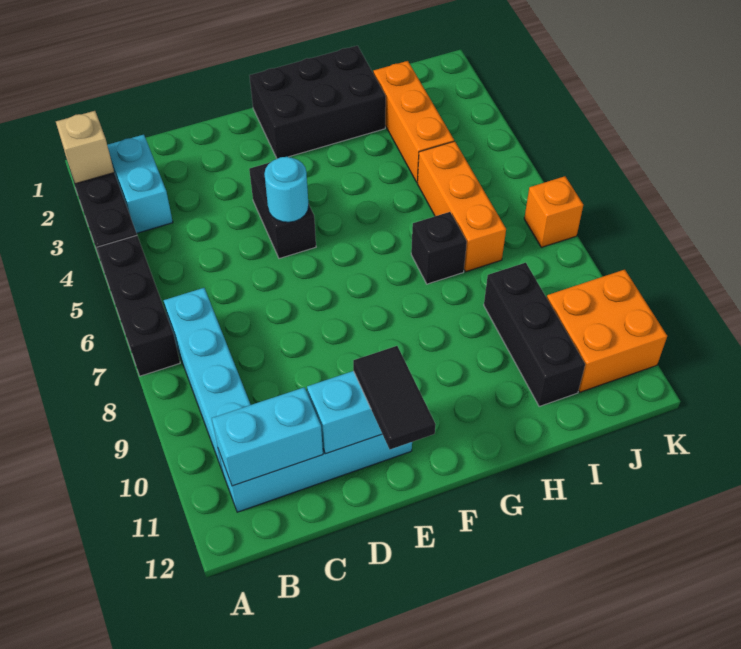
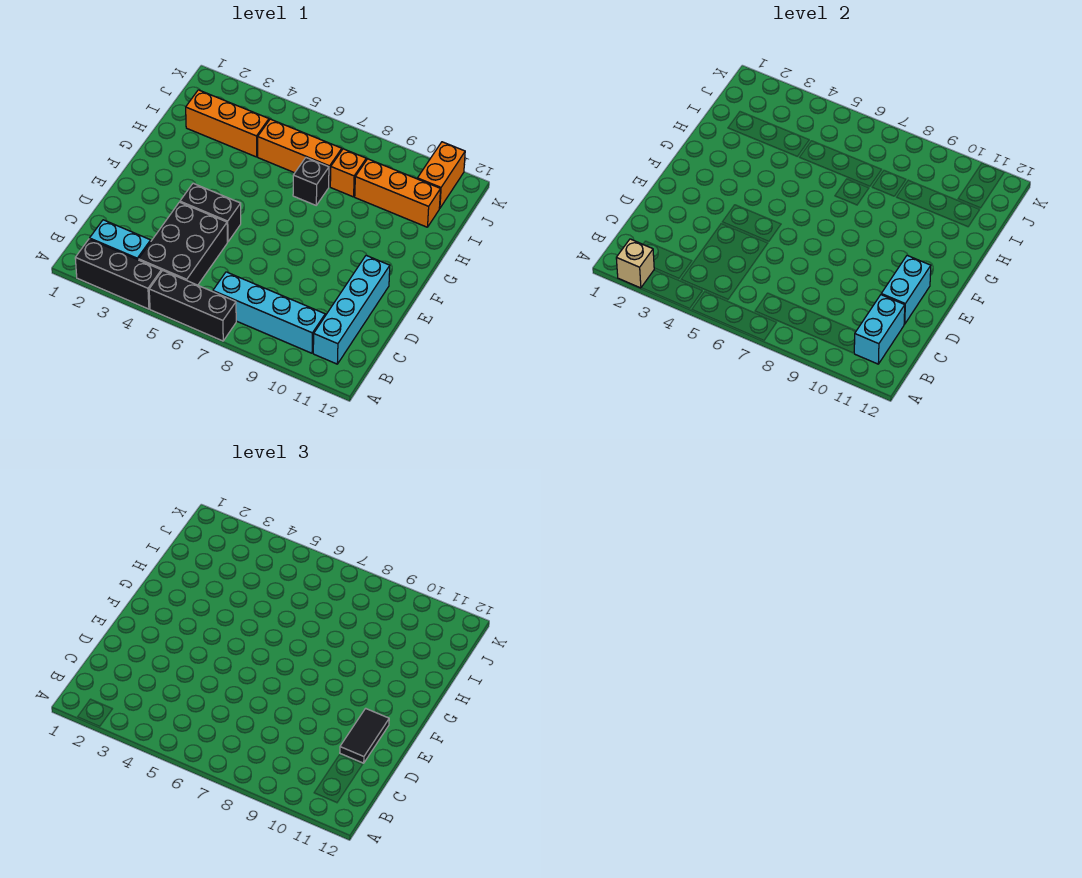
cyan round brick E5 level 2 -> none
black tile E11:E12 level 3 -> black tile D11:E11 level 3
black brick F1:H2 level 1 -> black brick B4:D5 level 1
black brick I9:I11 level 1 -> orange brick I9:I11 level 1
orange brick J10:K11 level 1 -> orange brick J11:K11 level 1
orange brick K7 level 1 -> orange brick I8 level 1

